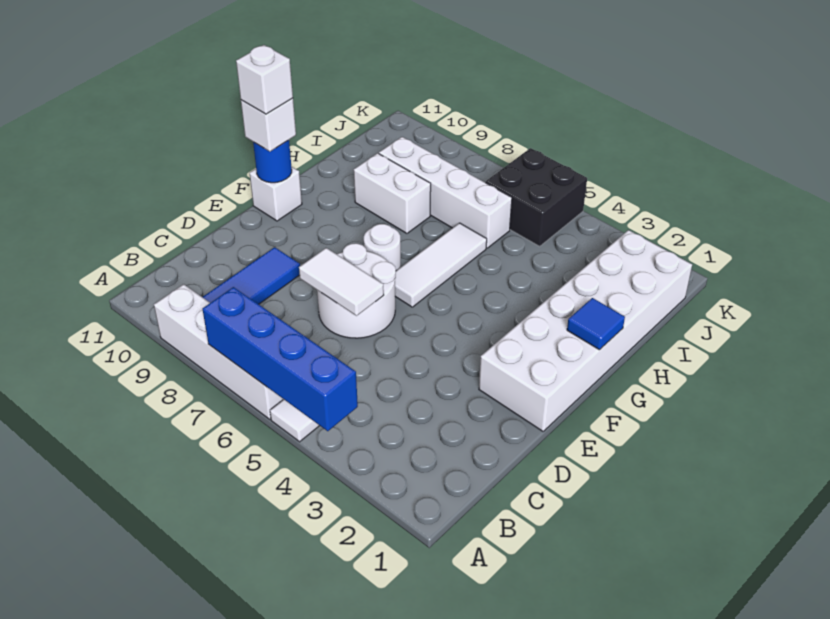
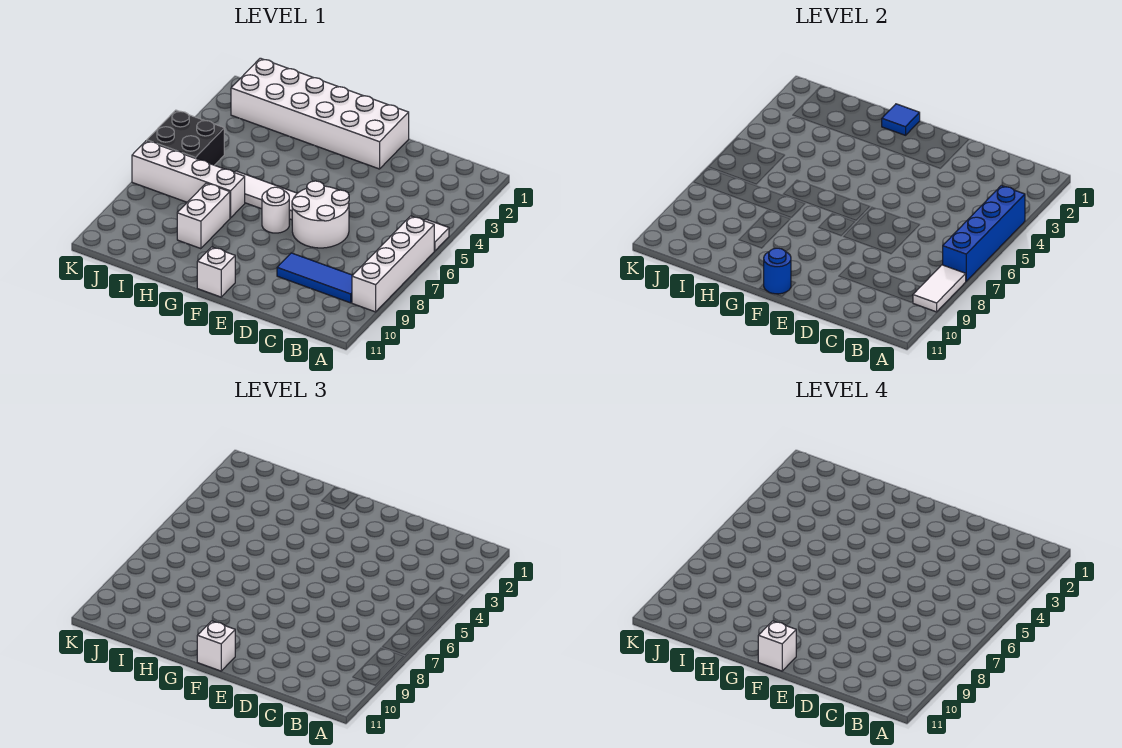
white tile D6:D7 level 2 -> white tile A8:A9 level 2
white brick I6:I9 level 1 -> white brick H7:K7 level 1

